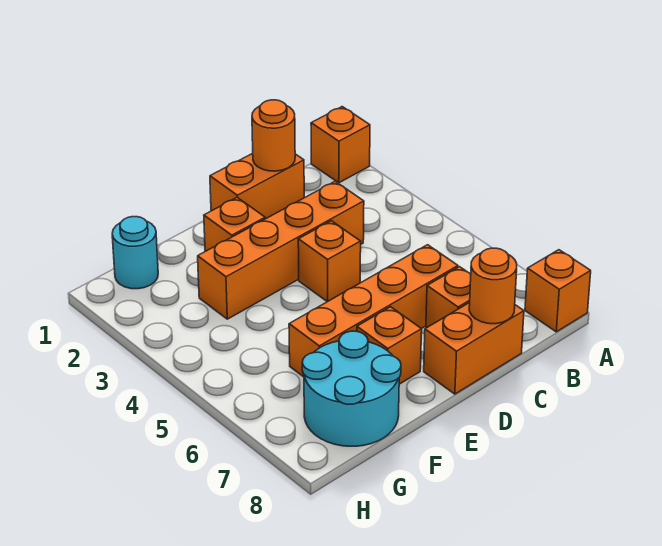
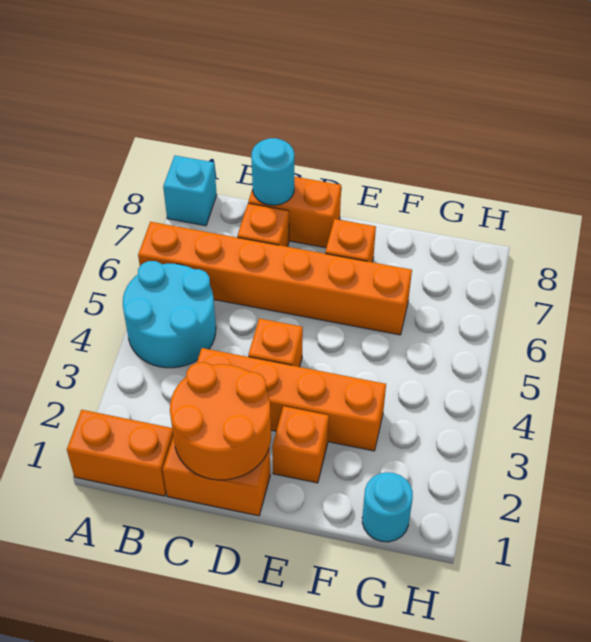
orange brick A1 level 1 -> orange brick A1:B1 level 1
orange brick A8 level 1 -> cyan brick A8 level 1
orange round brick C1 level 2 -> orange round brick C1:D2 level 2
orange brick C6:F6 level 1 -> orange brick A6:F6 level 1
orange round brick C8 level 2 -> cyan round brick C8 level 2
cyan round brick F7:G8 level 1 -> cyan round brick A4:B5 level 1

